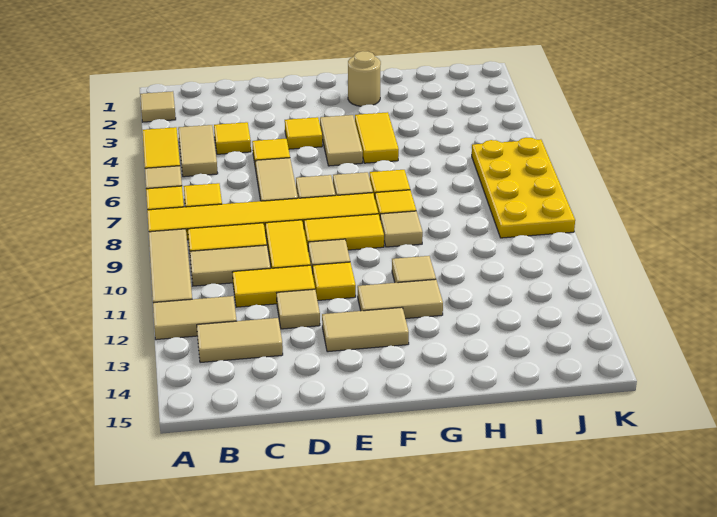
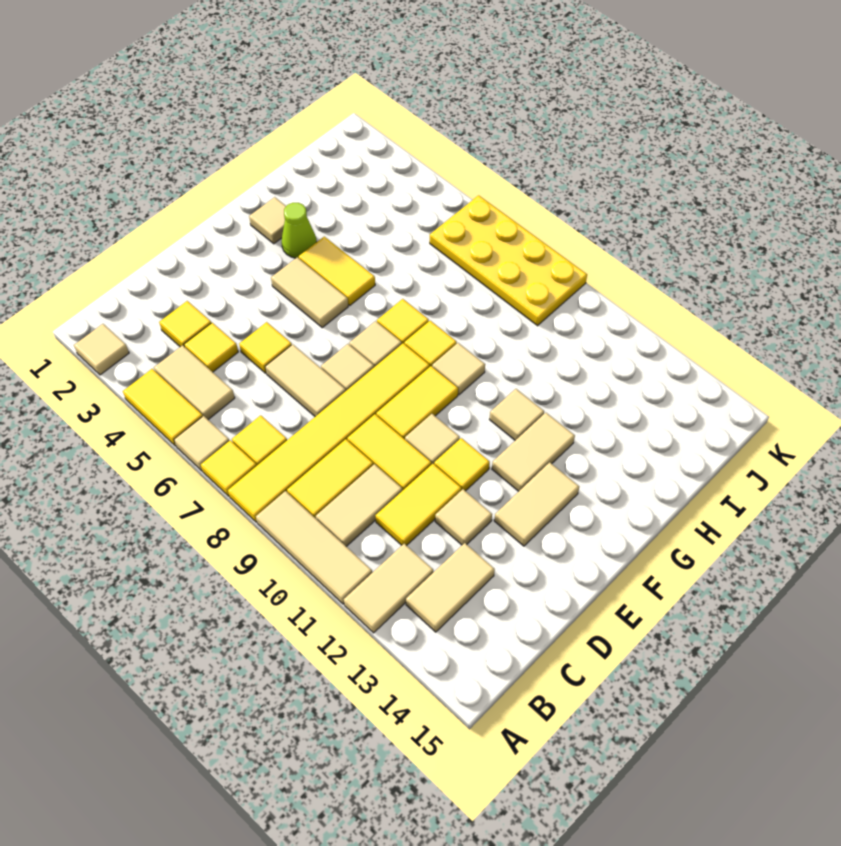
yellow tile E4 level 1 -> yellow tile C3 level 1
tan round brick G2 level 1 -> tan tile G2 level 1
none -> lime cone G3 level 1

